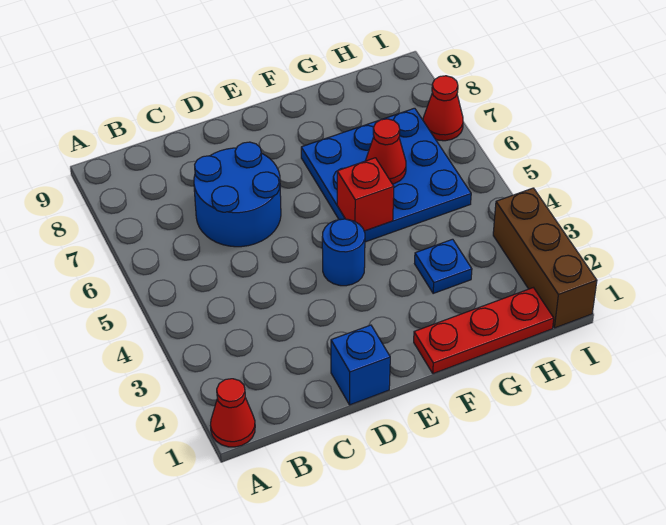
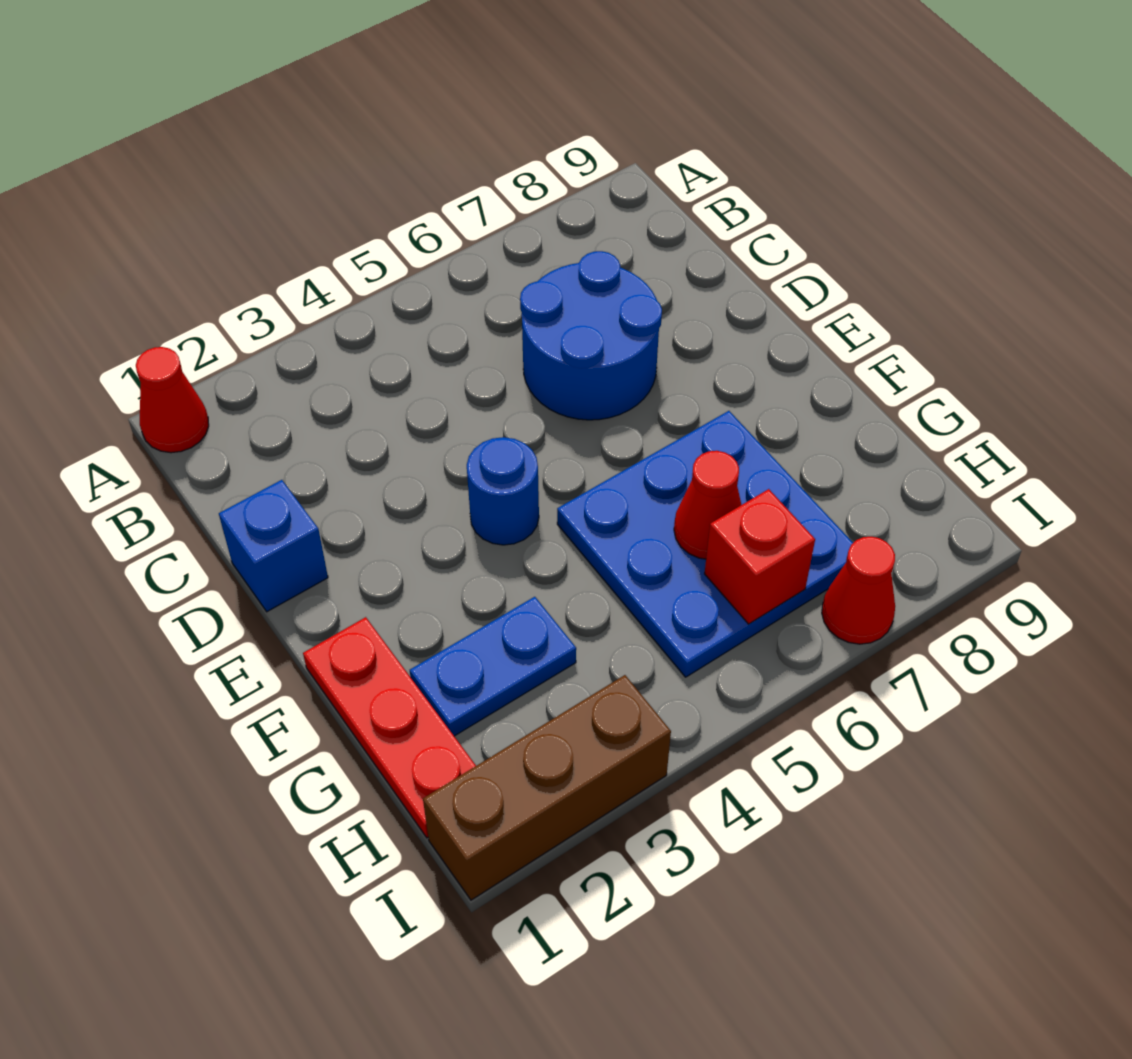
red brick F5 level 2 -> red brick H6 level 2
blue plate G3 level 1 -> blue plate G2:G3 level 1

